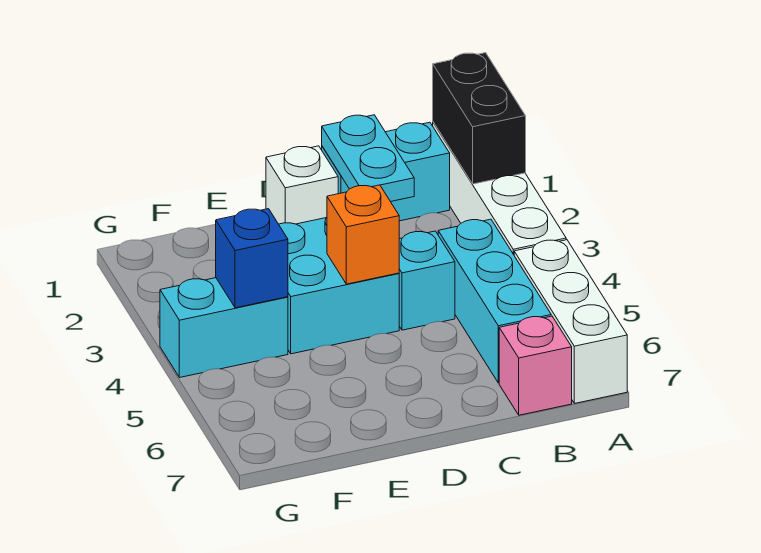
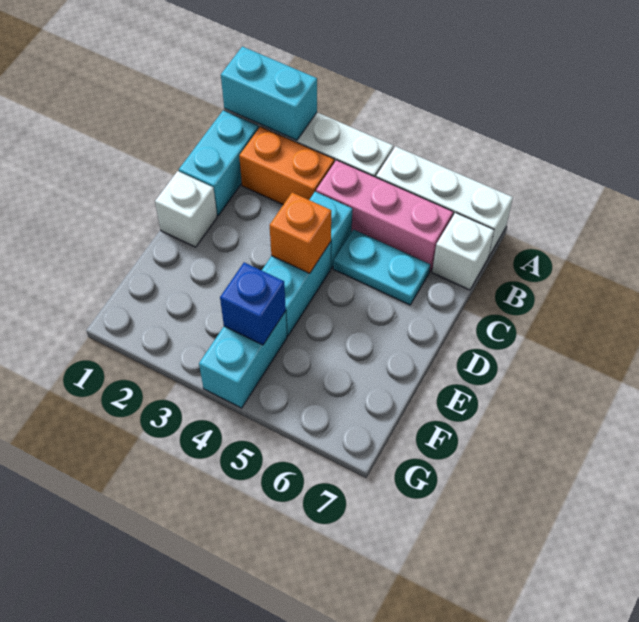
black brick A1:A2 level 2 -> cyan brick A1:A2 level 2
none -> orange brick B2:B3 level 1
cyan brick B4:B6 level 1 -> pink brick B4:B6 level 1
pink brick B7 level 1 -> white brick B7 level 1
cyan plate C1:C2 level 2 -> cyan plate C5:C6 level 1
cyan brick D3:E4 level 1 -> cyan brick D4:E4 level 1

